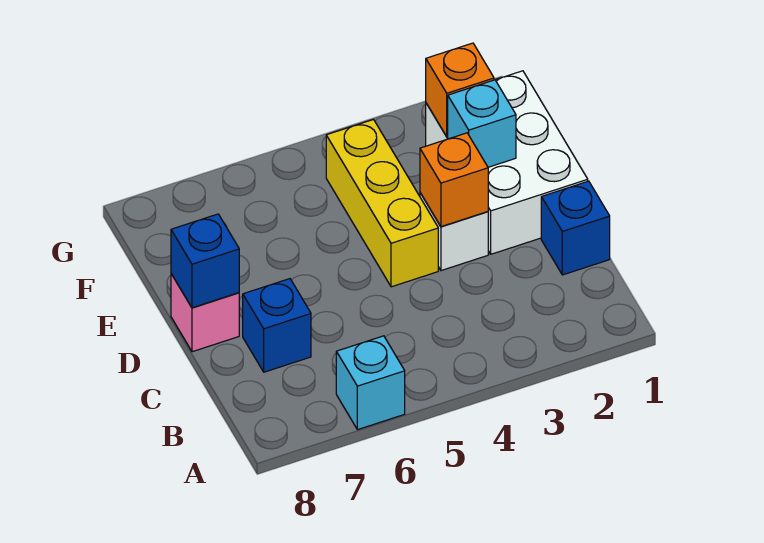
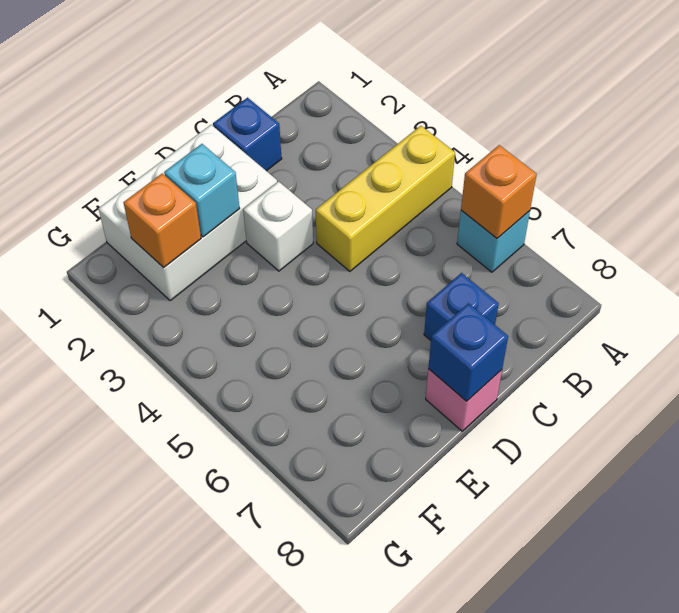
orange brick D3 level 2 -> orange brick A6 level 2
yellow brick D4:F4 level 1 -> yellow brick A4:C4 level 1

